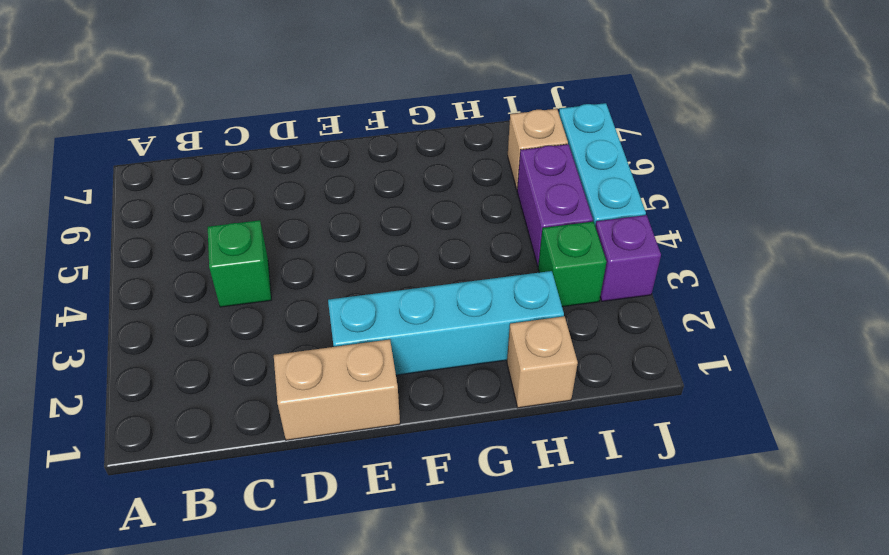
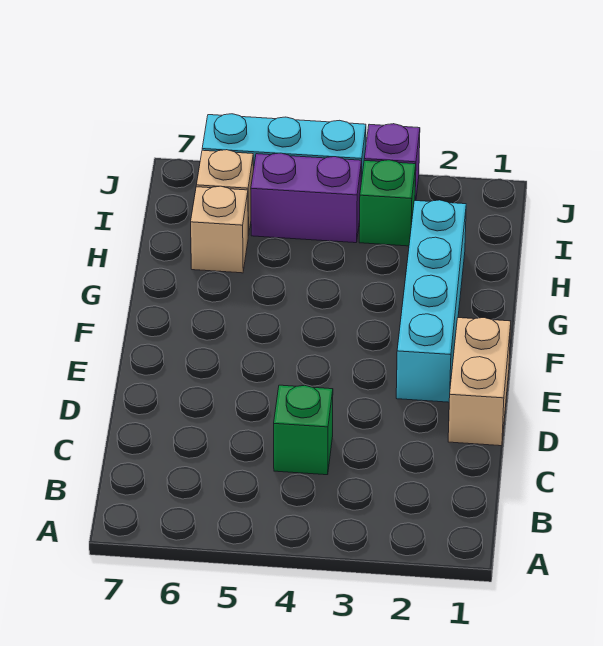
tan brick H1 level 1 -> tan brick H6 level 1

